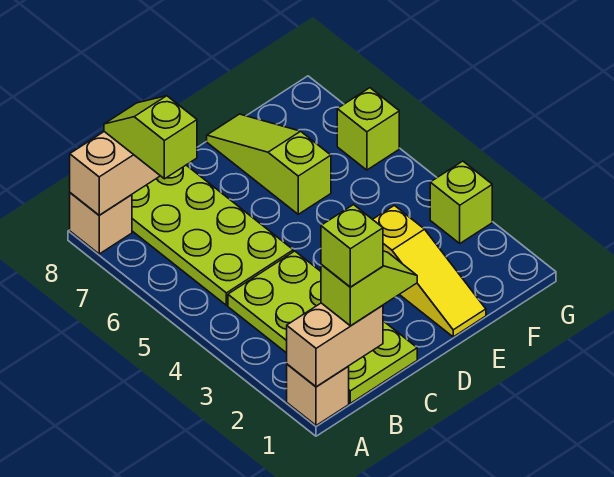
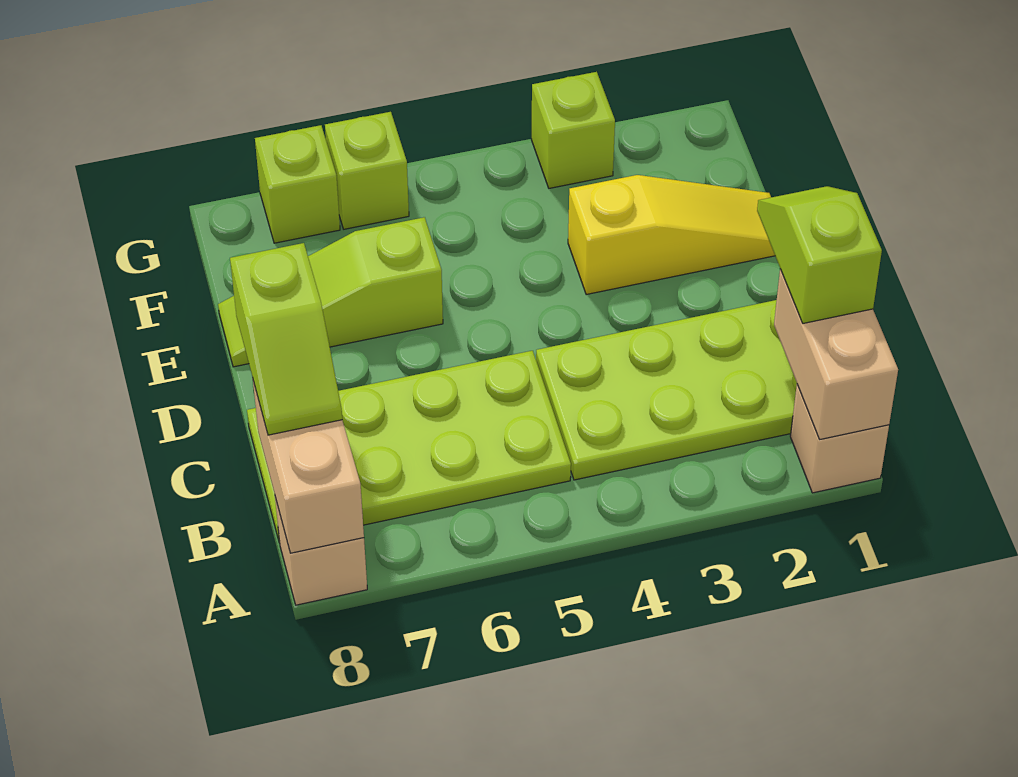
lime brick B1 level 4 -> lime brick G7 level 1
lime slope B7:B8 level 3 top 7 -> lime slope B8:C8 level 3 top C

